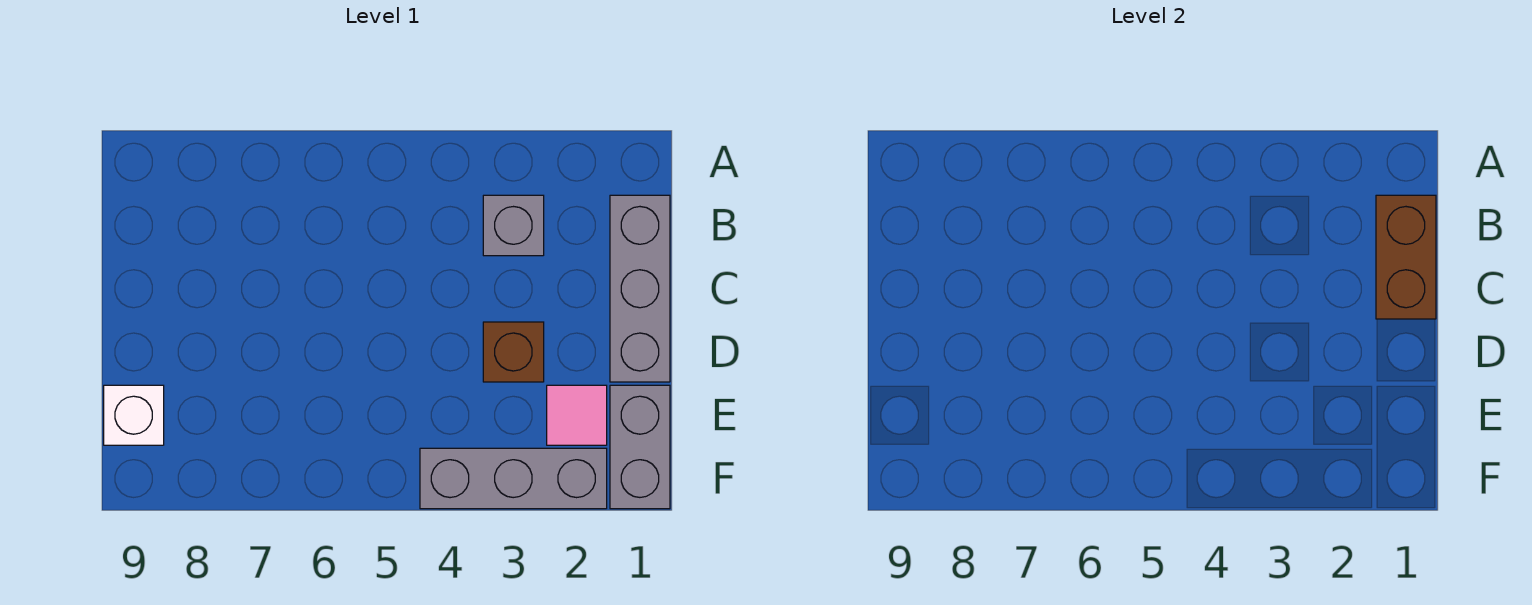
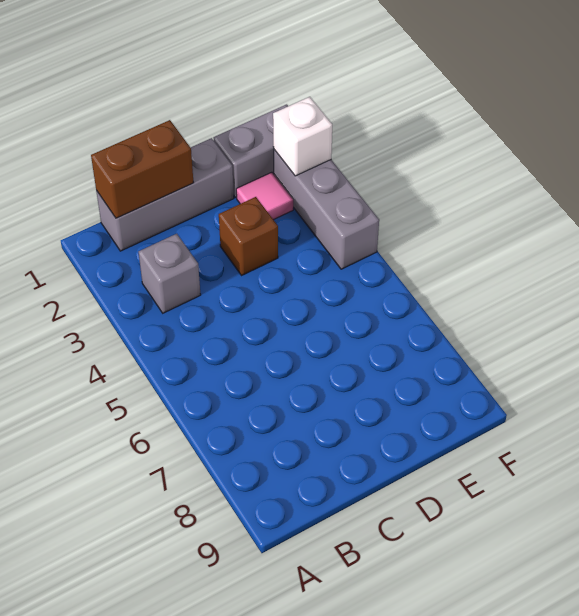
white brick E9 level 1 -> white brick F2 level 2

